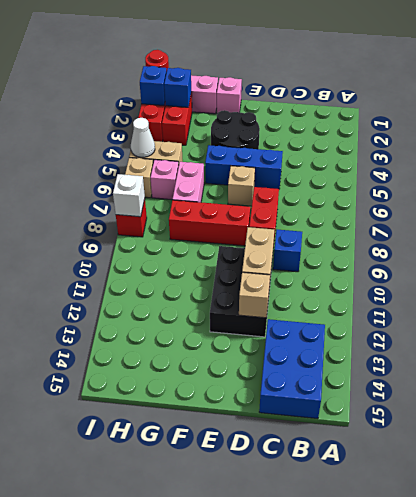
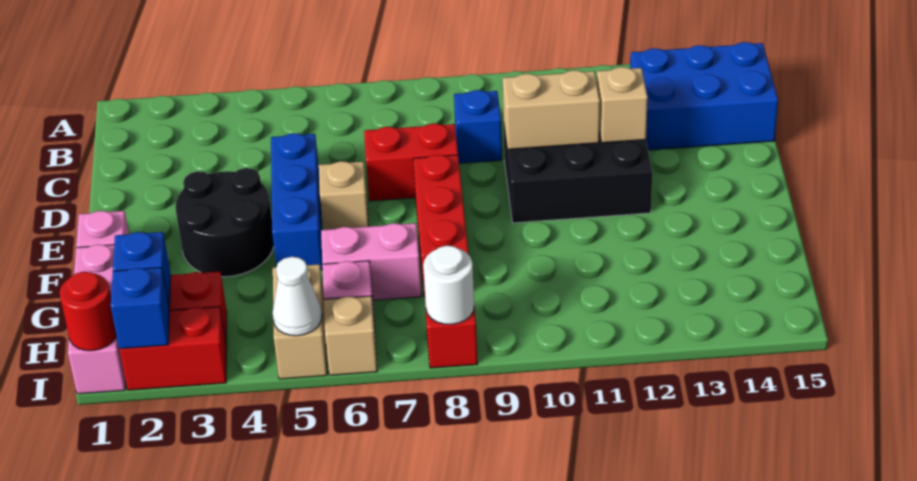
white brick I8 level 2 -> white round brick I8 level 2

